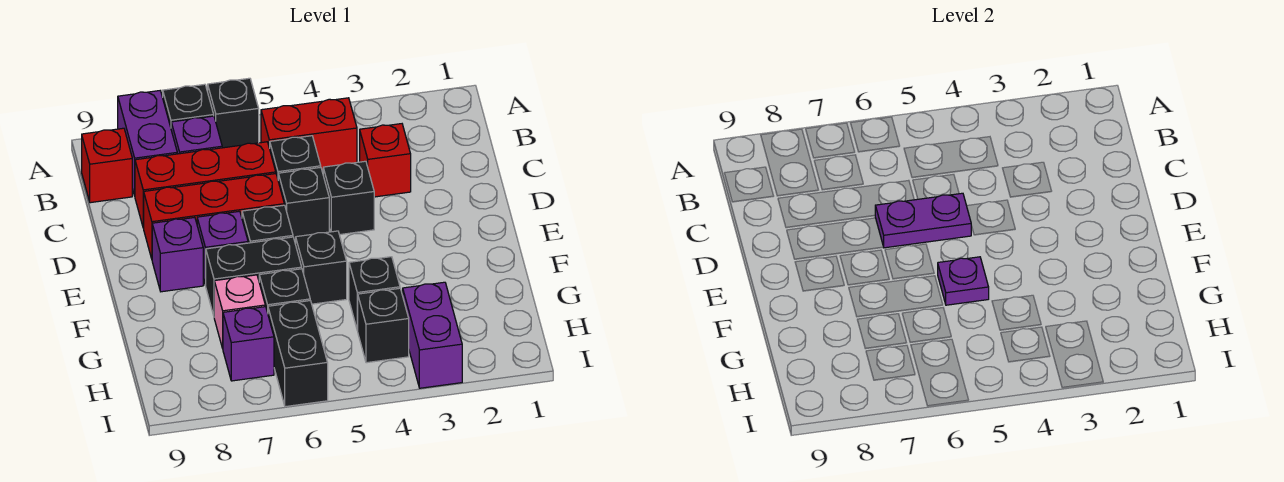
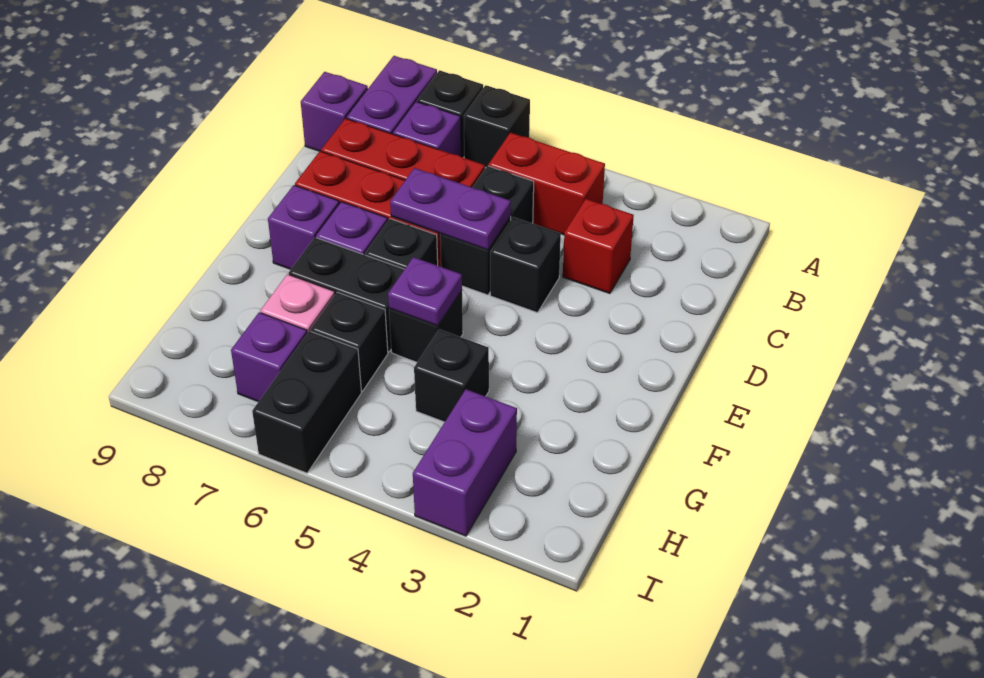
red brick B9 level 1 -> purple brick B9 level 1
black brick H4 level 1 -> none

